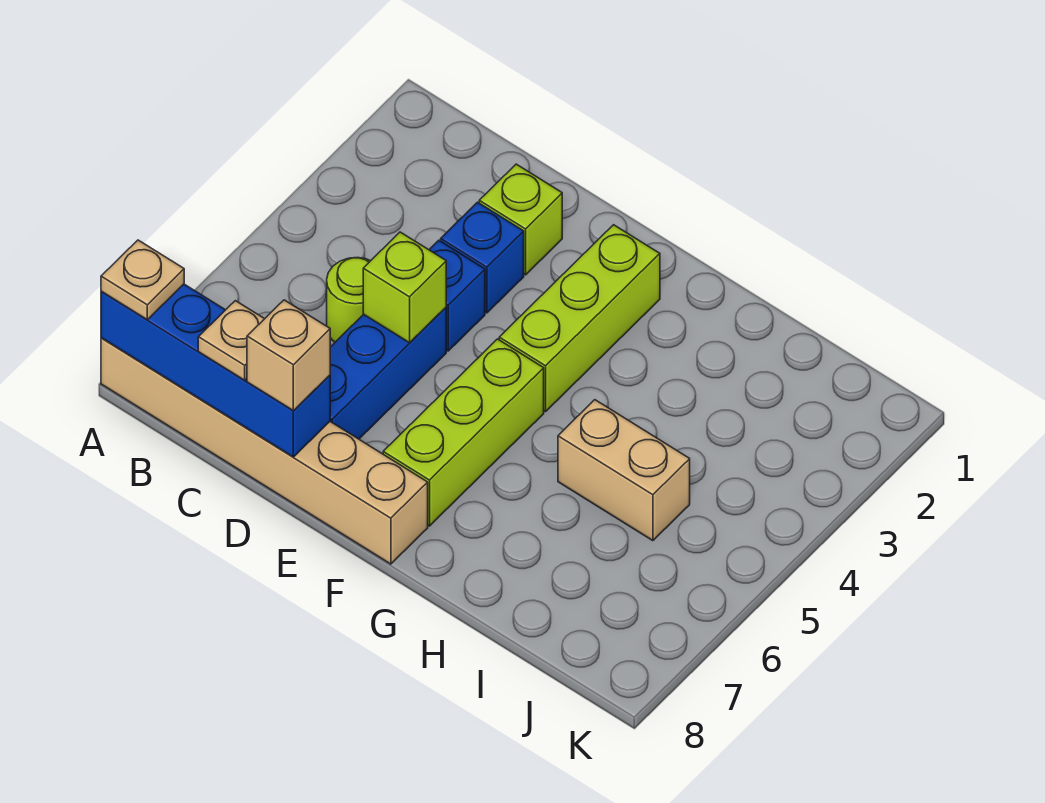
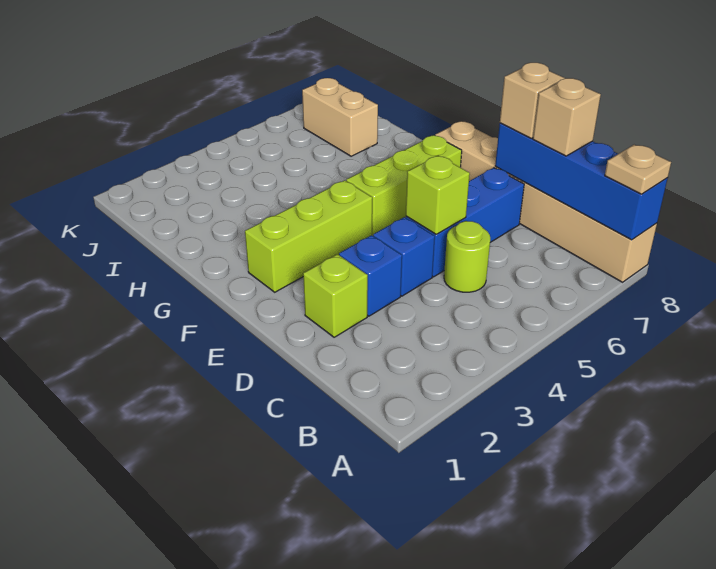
tan plate C8 level 3 -> tan brick C8 level 3
tan brick H5:I5 level 1 -> tan brick I7:J7 level 1

